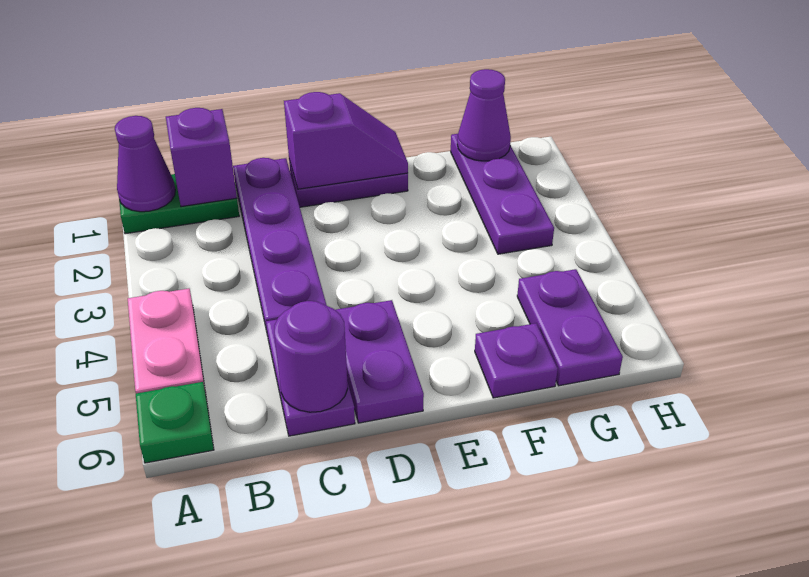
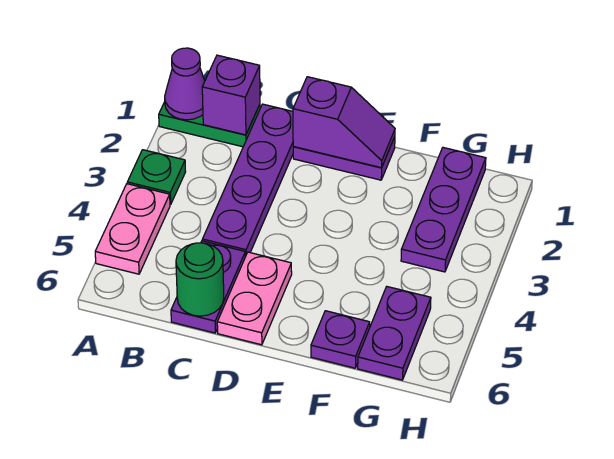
green plate A6 level 1 -> green plate A3 level 1
purple round brick C6 level 2 -> green round brick C6 level 2
purple plate D5:D6 level 1 -> pink plate D5:D6 level 1
purple cone G1 level 2 -> none

